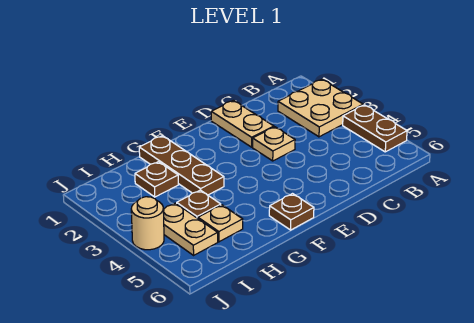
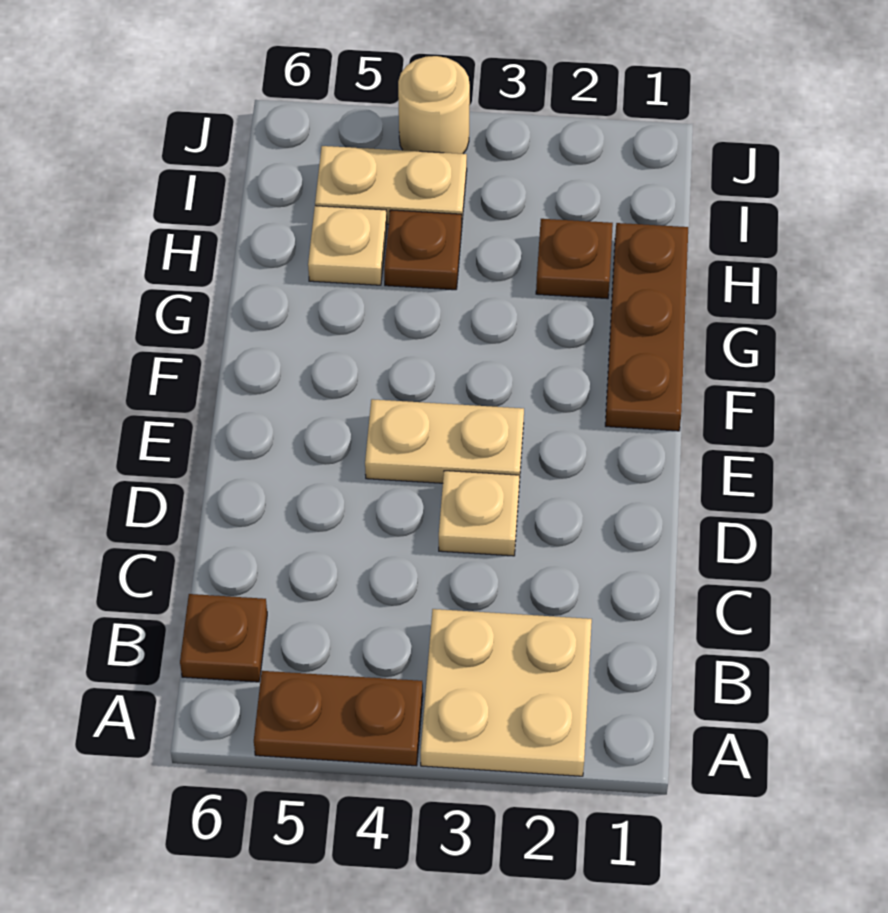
tan plate D1:D2 level 1 -> tan plate E3:E4 level 1
brown plate F6 level 1 -> brown plate B6 level 1
brown plate G1:G3 level 1 -> brown plate F1:H1 level 1

